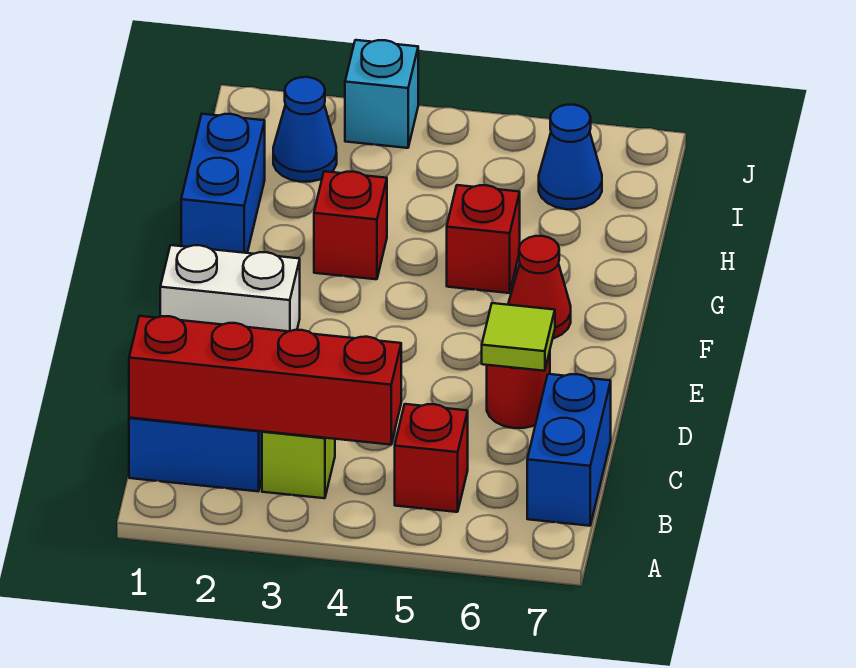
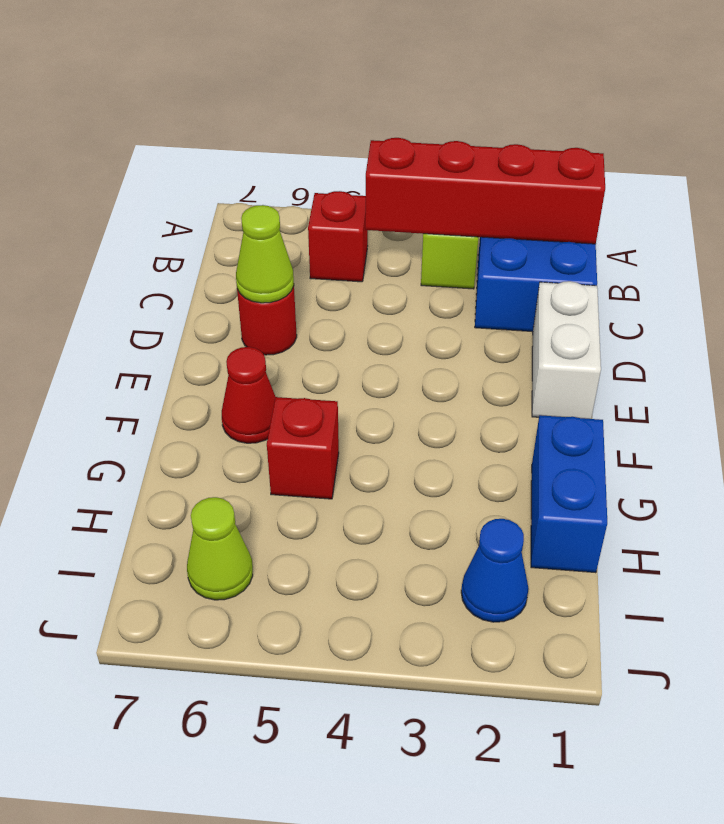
blue brick B7:C7 level 1 -> none
lime tile D6 level 2 -> lime cone D6 level 2
white brick E1:E2 level 1 -> white brick D1:E1 level 1
red brick G3 level 1 -> none
blue cone I6 level 1 -> lime cone I6 level 1
cyan brick J3 level 1 -> none

